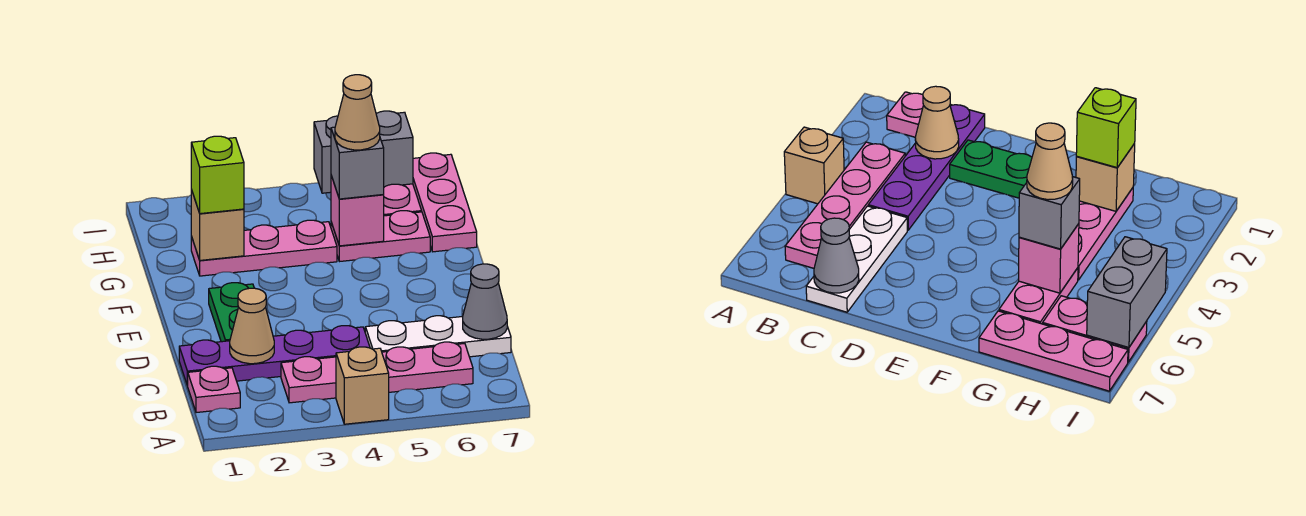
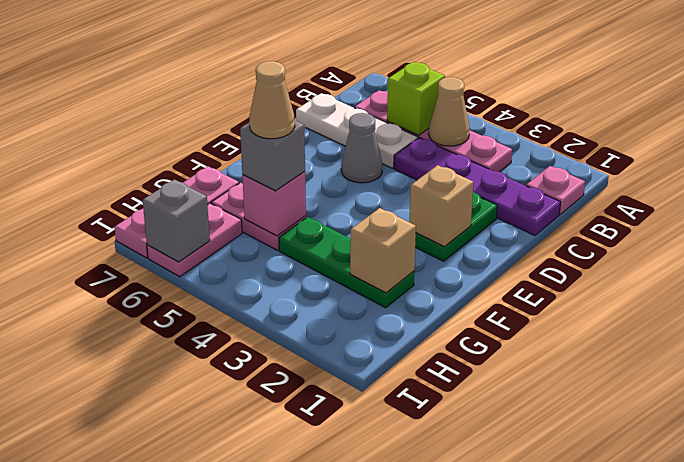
tan brick A4 level 1 -> tan brick E2 level 2
tan cone C2 level 2 -> tan cone B4 level 2
grey cone C7 level 2 -> grey cone D5 level 1
pink plate G2:G4 level 1 -> green plate G2:G4 level 1
lime brick G2 level 3 -> lime brick B5 level 2
grey brick I5:I6 level 2 -> grey brick I6 level 2

